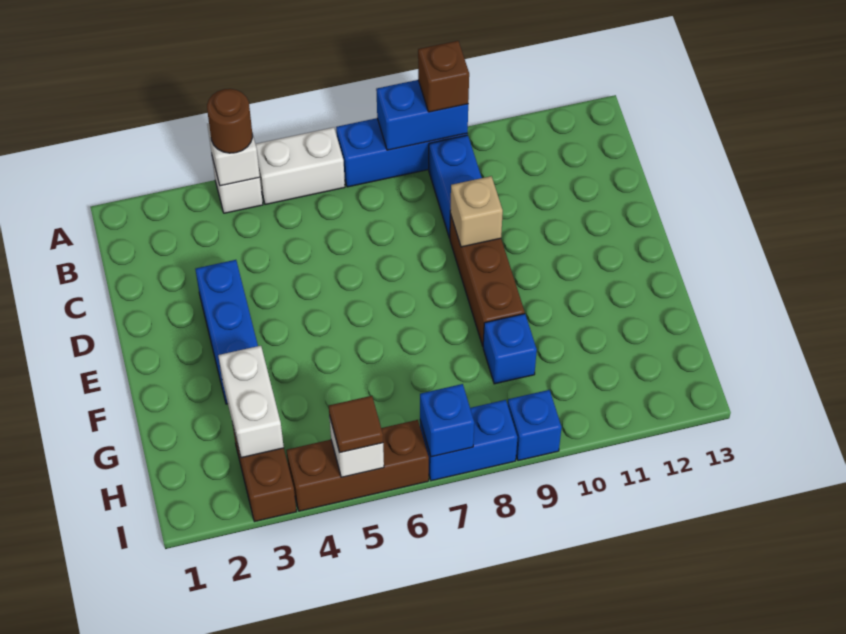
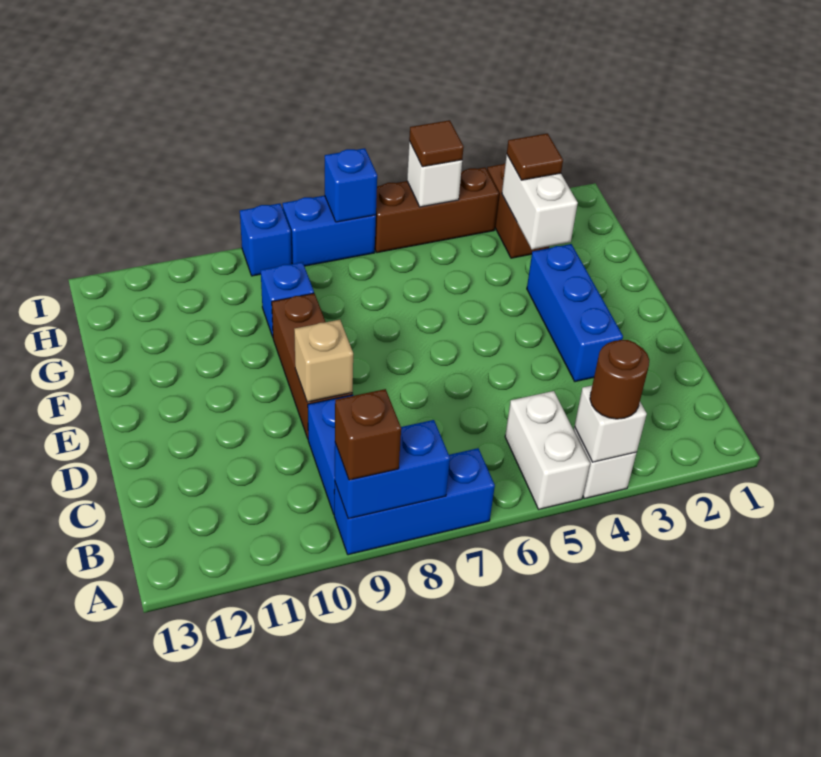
white brick A5:A6 level 1 -> white brick A5:B5 level 1
none -> brown tile H3 level 3

